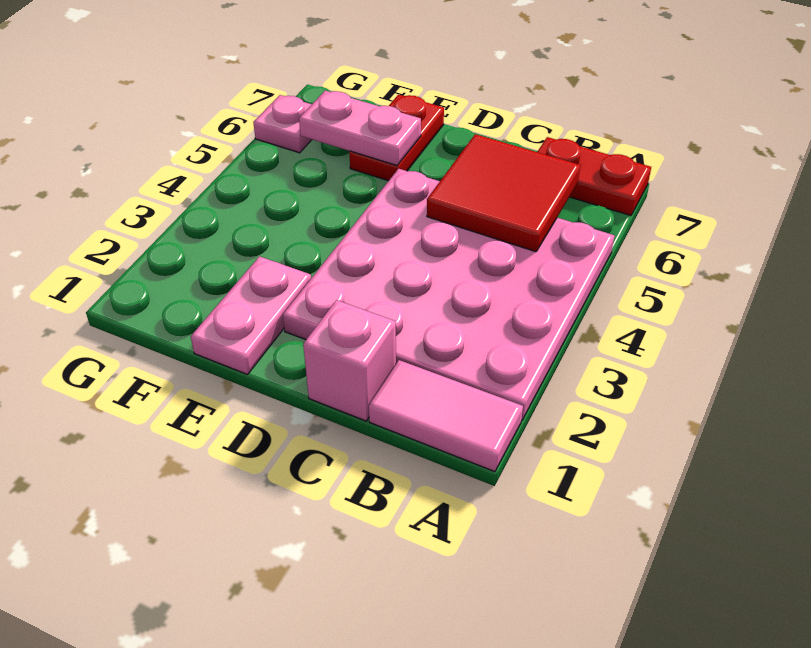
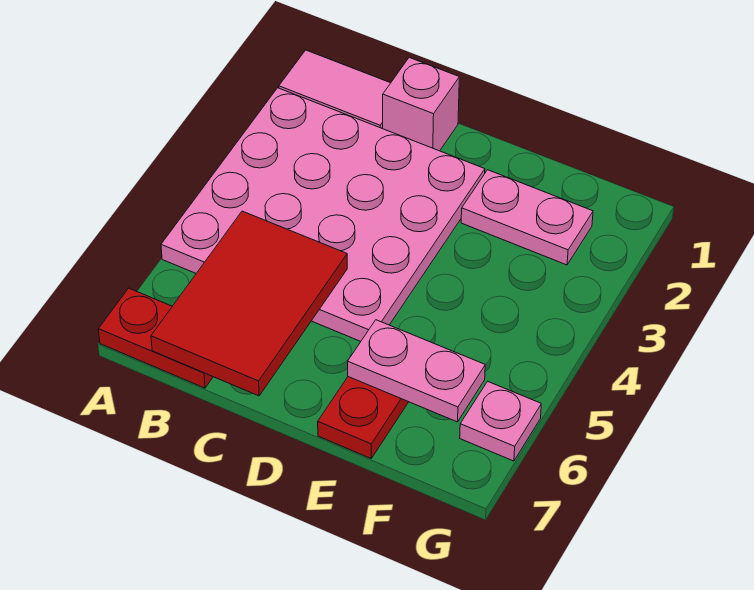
red tile B5:C6 level 2 -> red tile B5:C7 level 2
pink plate E1:E2 level 1 -> pink plate E2:F2 level 1

